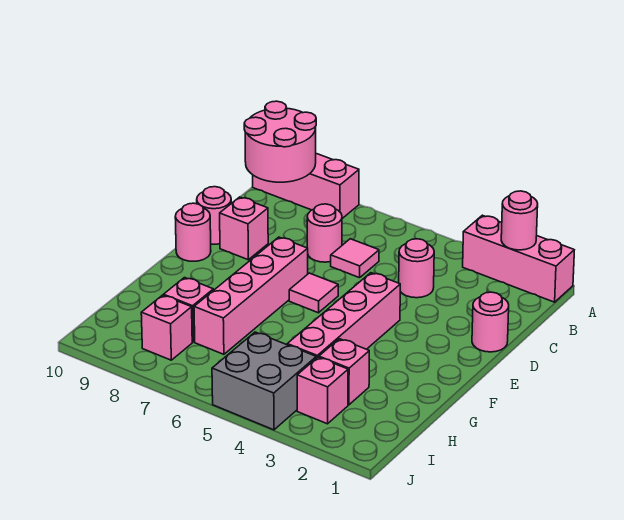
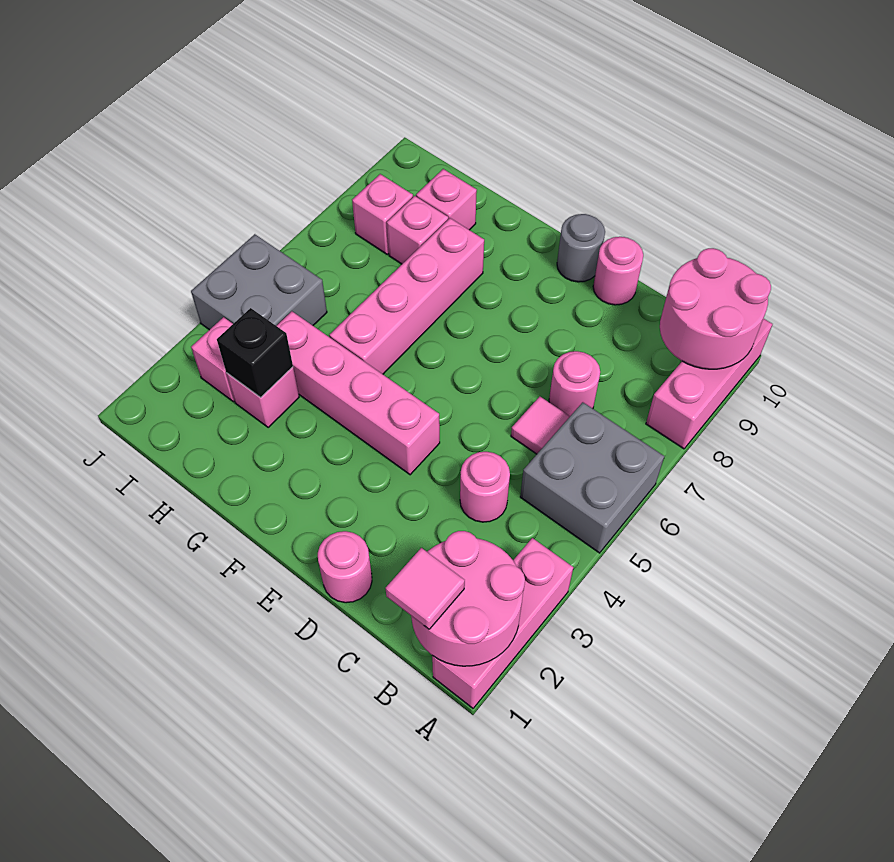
pink round brick A2 level 2 -> pink round brick A1:B2 level 2
none -> grey brick A5:B6 level 1
pink brick D9 level 1 -> pink brick H9 level 1
pink tile E6 level 1 -> pink tile B1 level 3
pink brick E7:H7 level 1 -> pink brick G5:G8 level 1
pink round brick E10 level 1 -> grey round brick E10 level 1
none -> black brick H3 level 2

